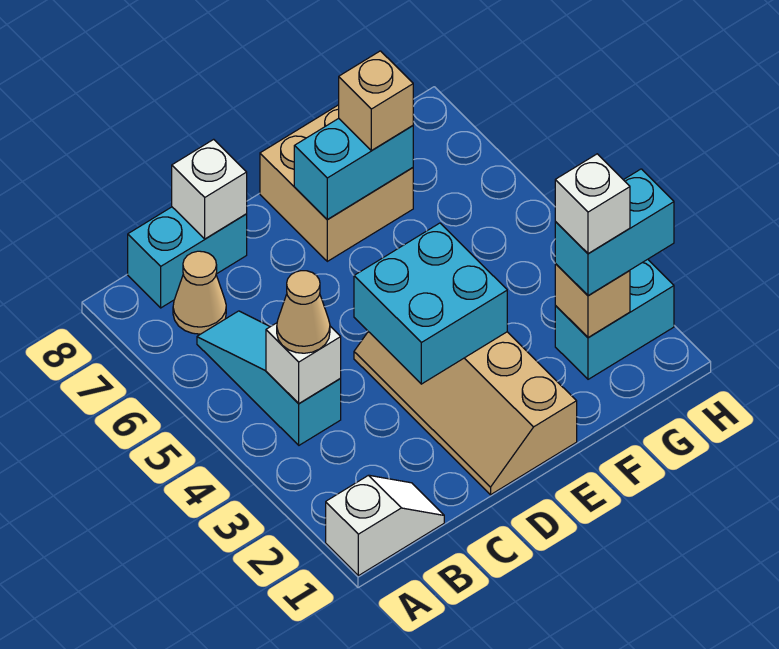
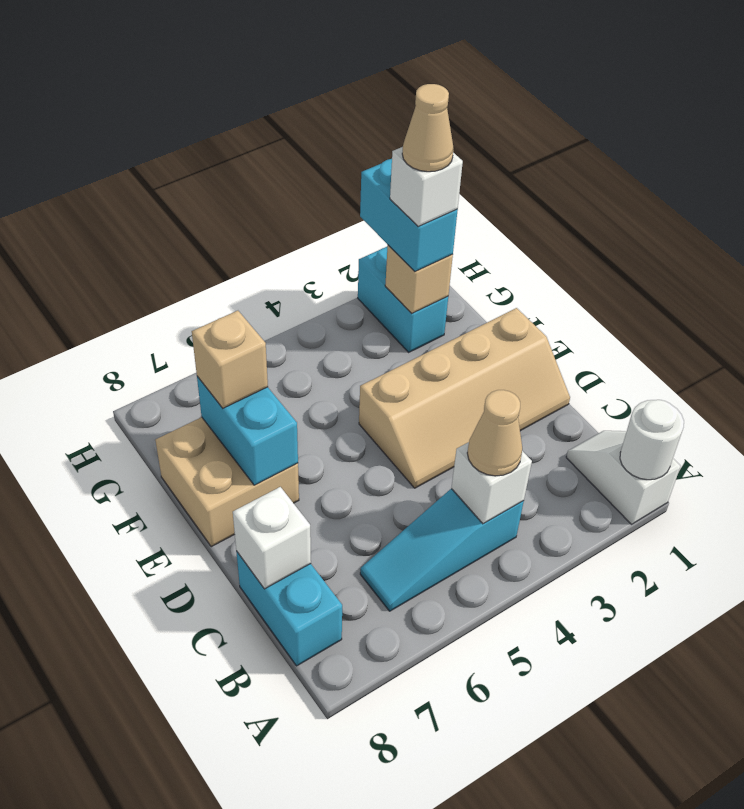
none -> white round brick A1 level 2
tan cone B7 level 1 -> tan cone G2 level 5
cyan brick D3:E4 level 2 -> none

